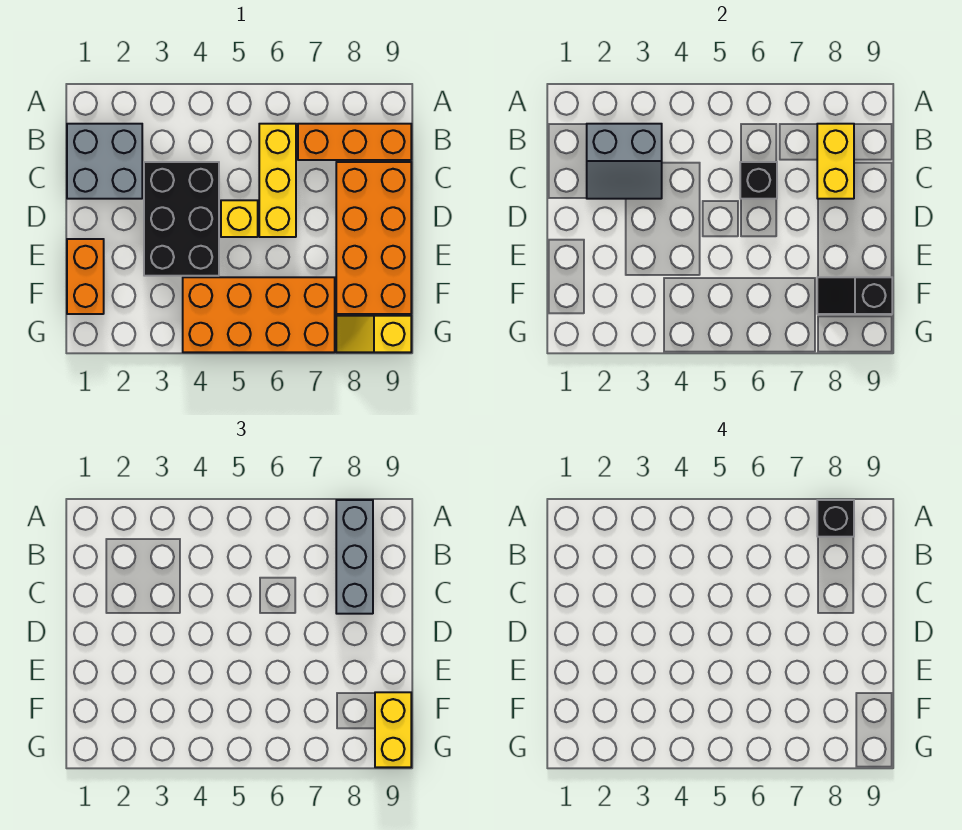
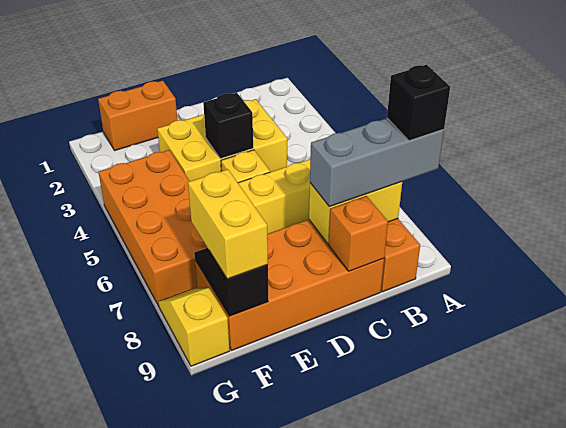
grey brick B1:C2 level 1 -> none
grey slope B2:C3 level 2 top B -> none
black brick C3:E4 level 1 -> yellow brick C3:E4 level 1
black brick C6 level 2 -> black brick D4 level 2
none -> orange brick C9 level 2
yellow brick F9:G9 level 3 -> yellow brick F8:F9 level 3

